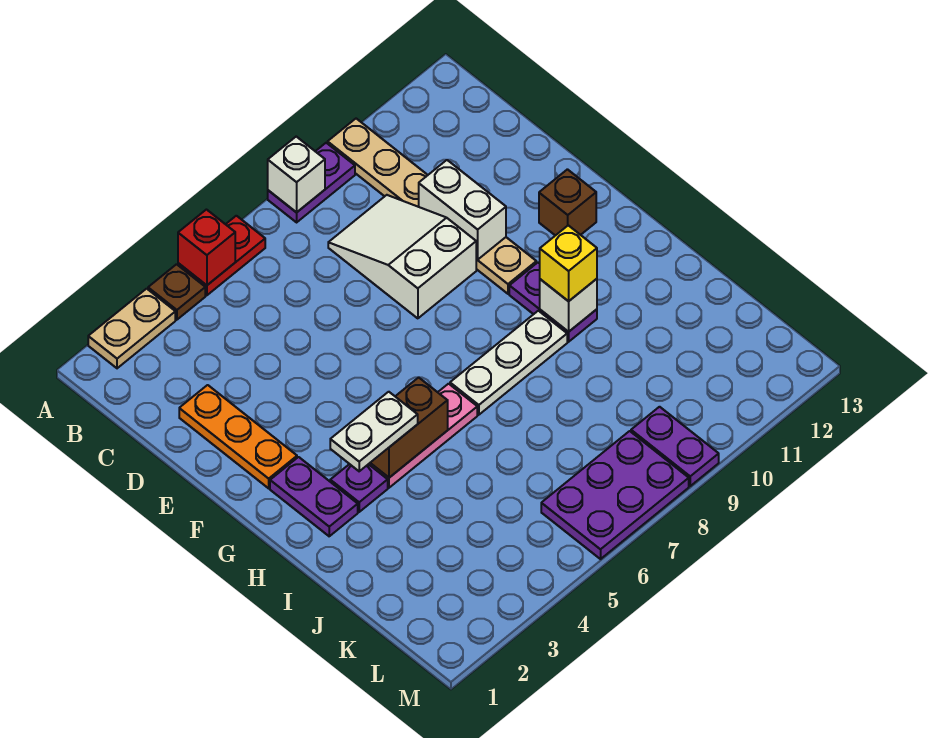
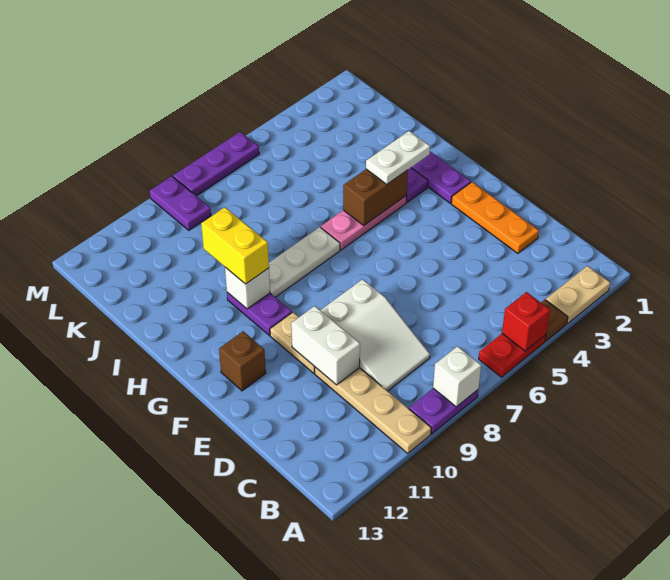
yellow brick H10 level 3 -> yellow brick H10:I10 level 3
purple plate L6:M8 level 1 -> purple plate M6:M8 level 1

